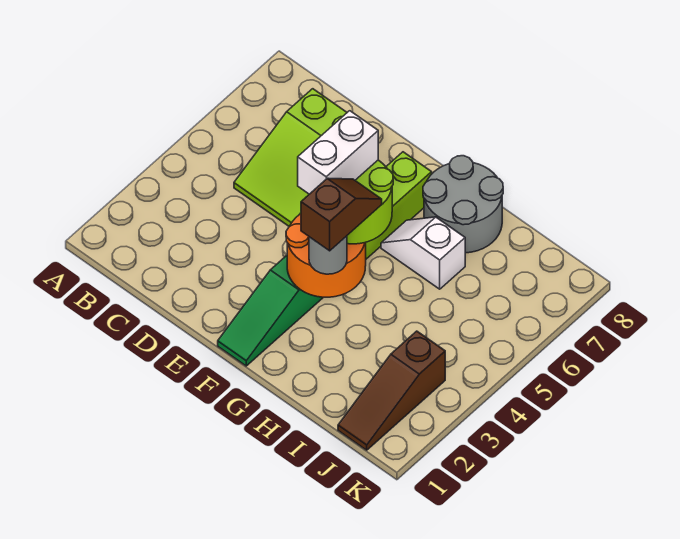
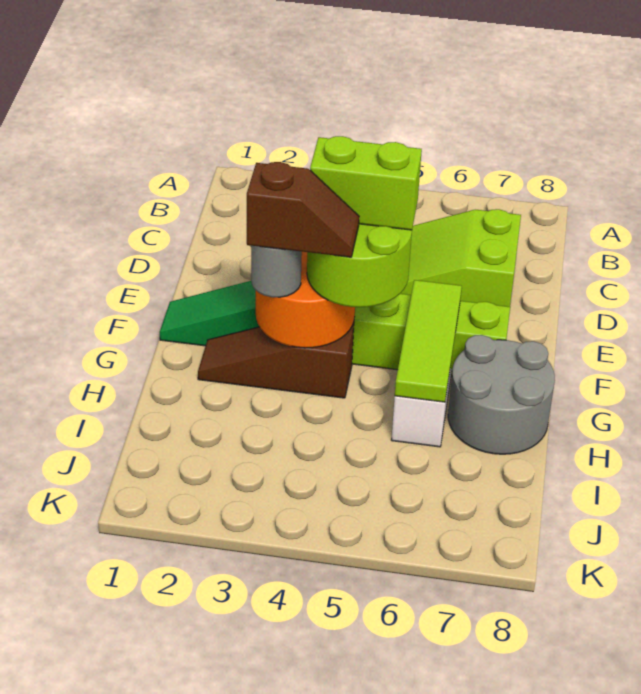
white brick F4:F5 level 4 -> lime brick F4:F5 level 4
none -> lime tile F6:H6 level 2
brown slope J1:J3 level 1 top 3 -> brown slope G2:G4 level 1 top 4

